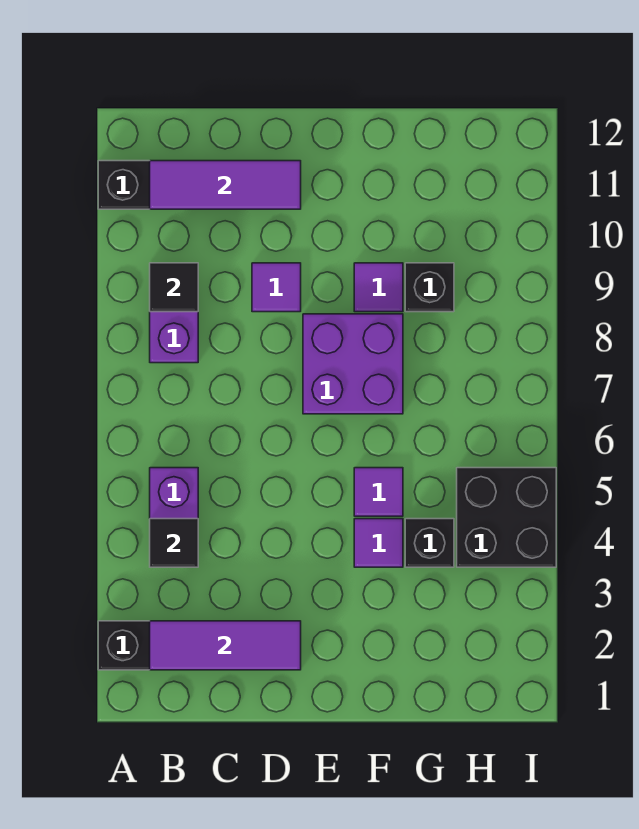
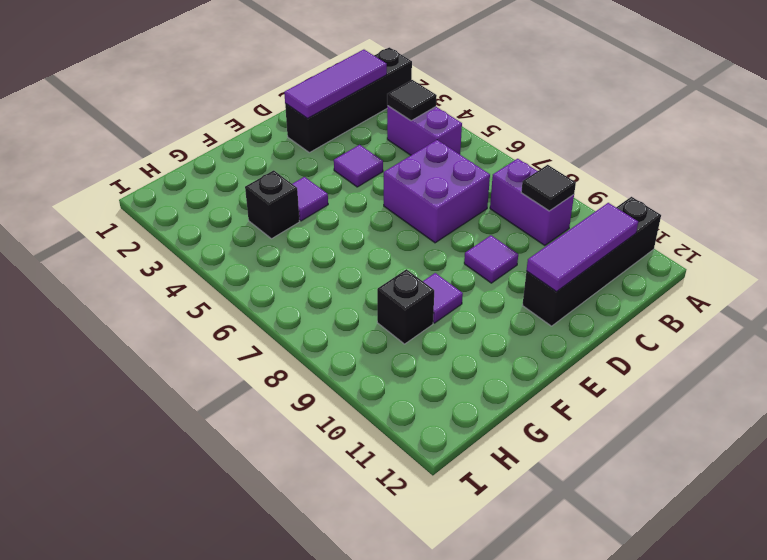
purple brick E7:F8 level 1 -> purple brick C6:D7 level 1
purple tile F5 level 1 -> purple tile D4 level 1
black brick H4:I5 level 1 -> none

